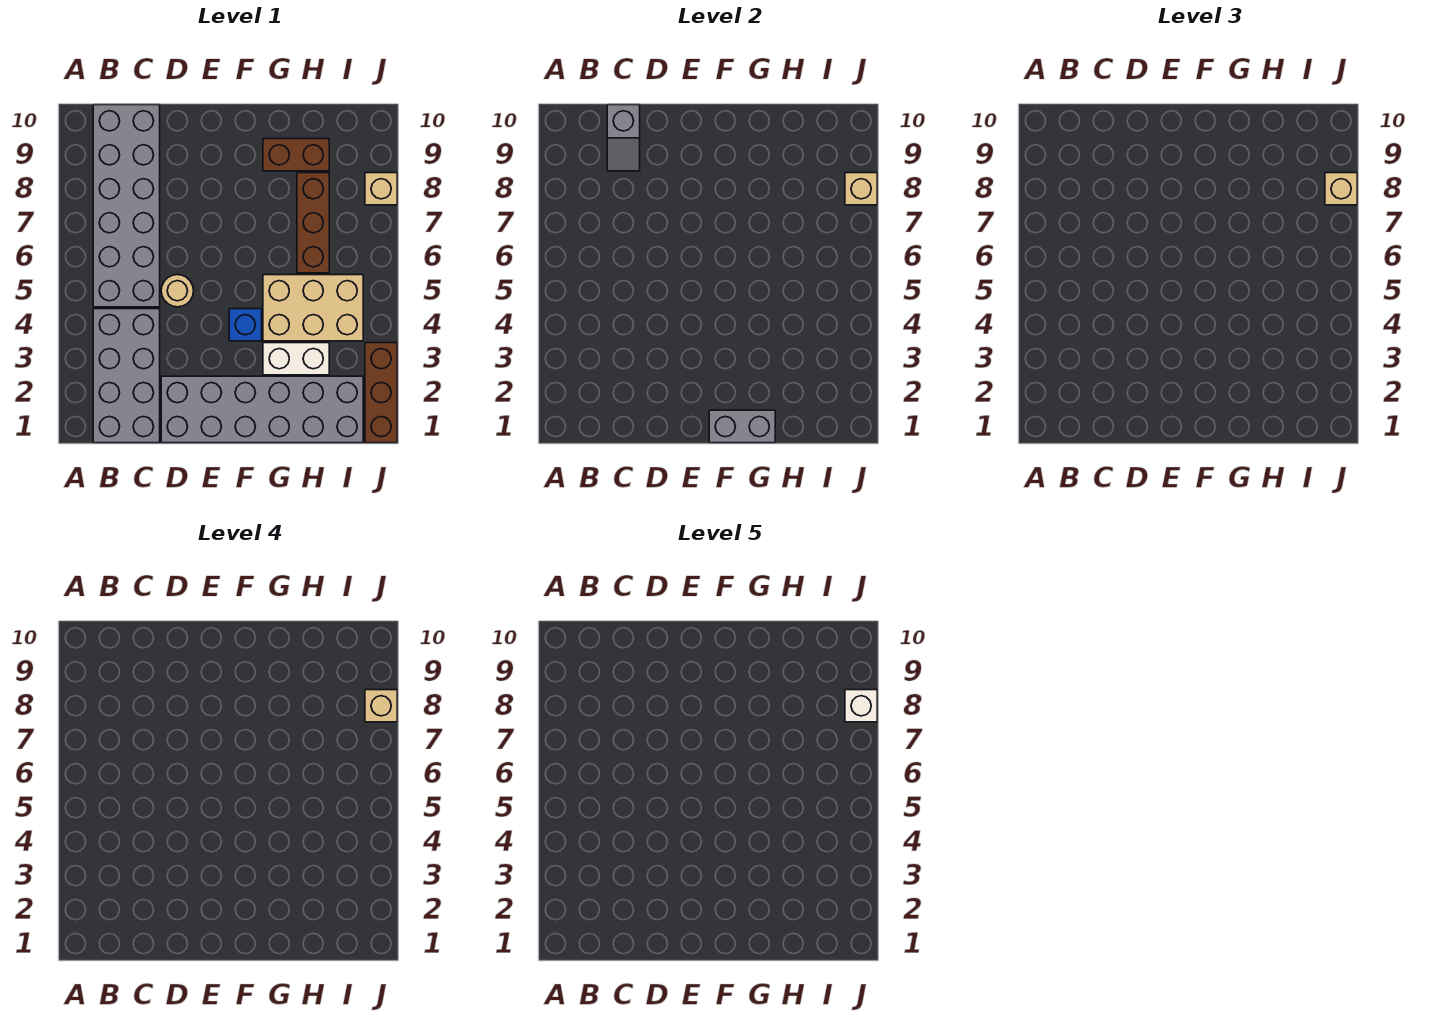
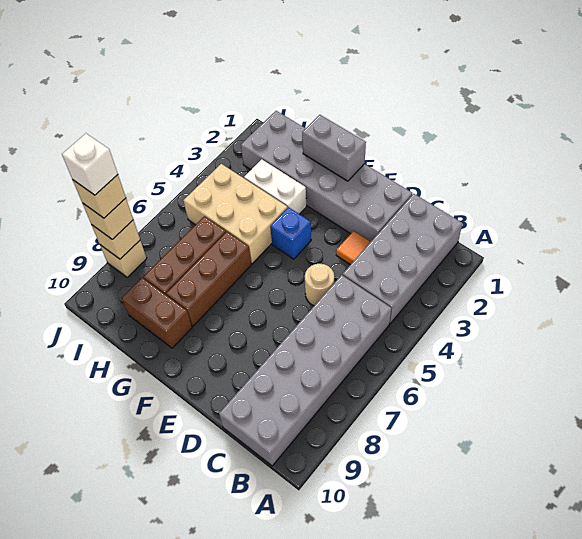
grey slope C9:C10 level 2 top 10 -> none
none -> orange tile D3 level 1
brown brick J1:J3 level 1 -> brown brick G6:G8 level 1

